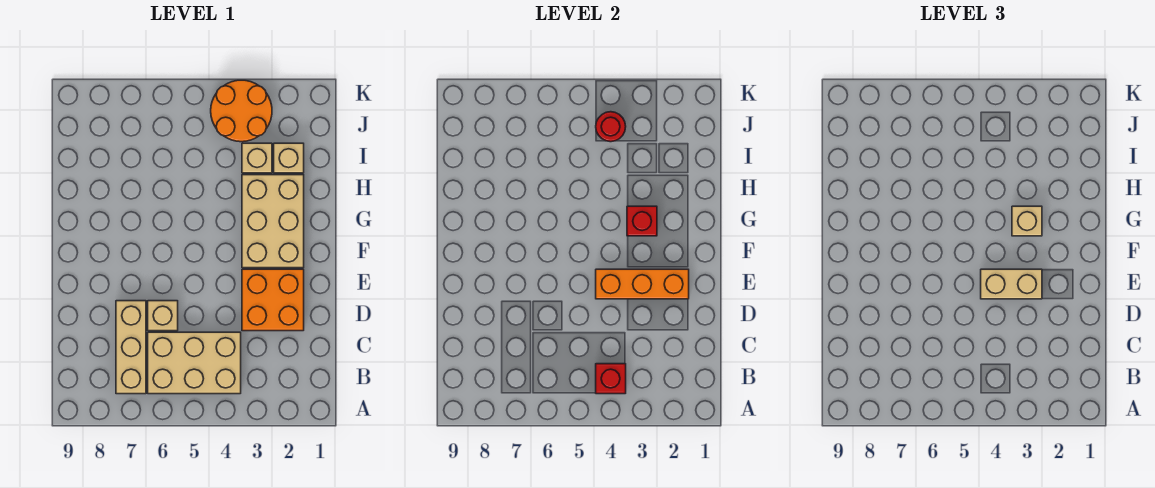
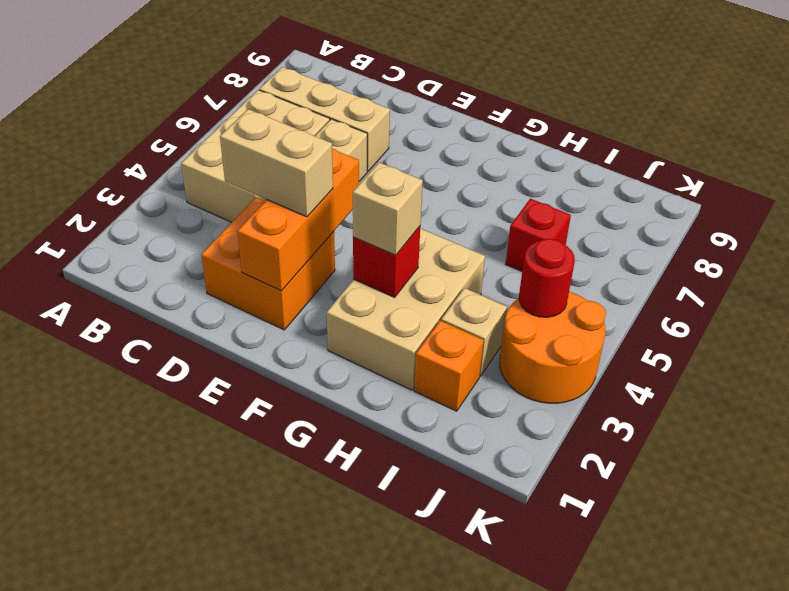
red brick B4 level 2 -> red brick I6 level 1
tan brick E3:E4 level 3 -> tan brick D3:E3 level 3
tan brick F2:H3 level 1 -> tan brick G2:H4 level 1
tan brick I2 level 1 -> orange brick I2 level 1

